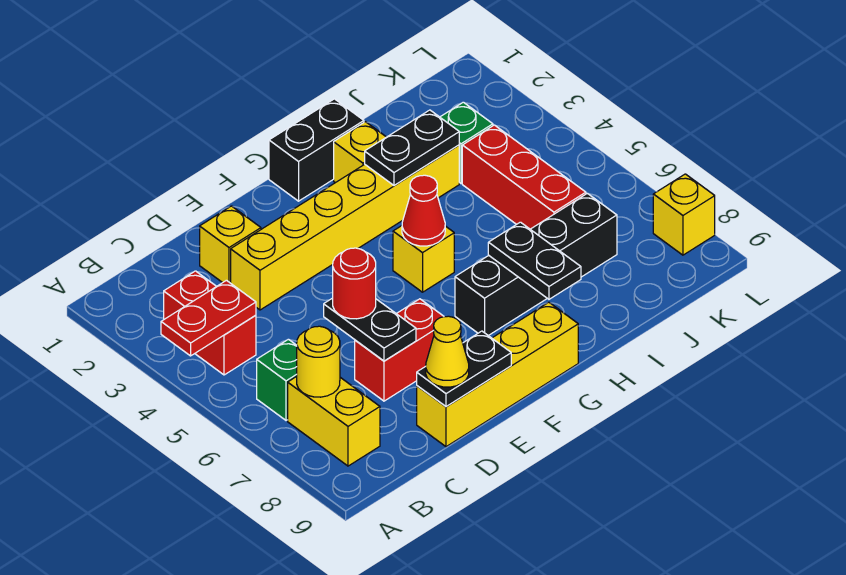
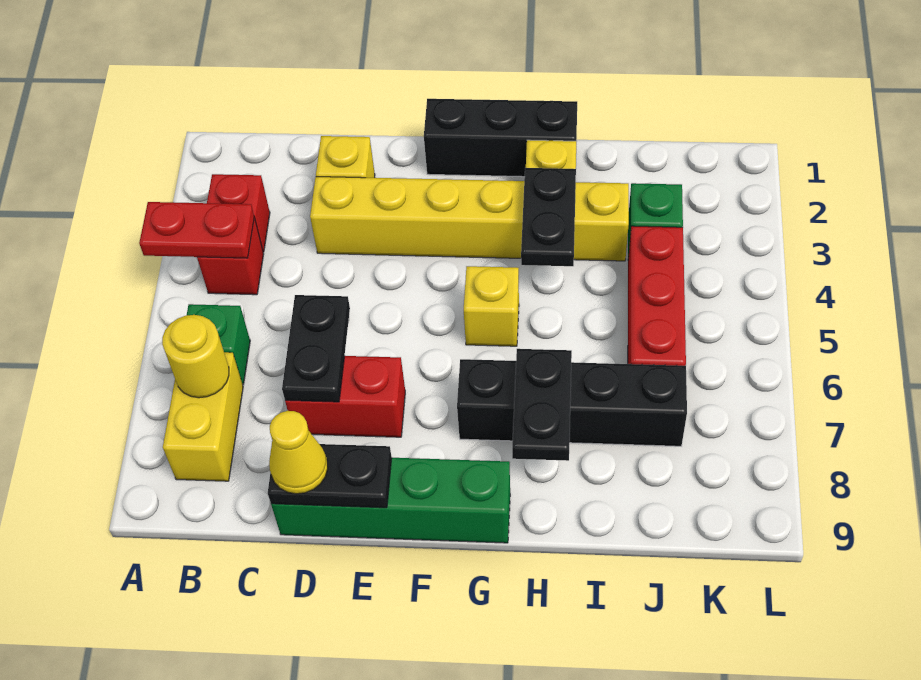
red round brick D6 level 3 -> none
yellow brick D9:G9 level 1 -> green brick D9:G9 level 1
black brick G1:H1 level 1 -> black brick F1:H1 level 1
red cone G5 level 2 -> none
black plate H3:I3 level 2 -> black plate H3:H4 level 2
yellow brick L8 level 1 -> none

